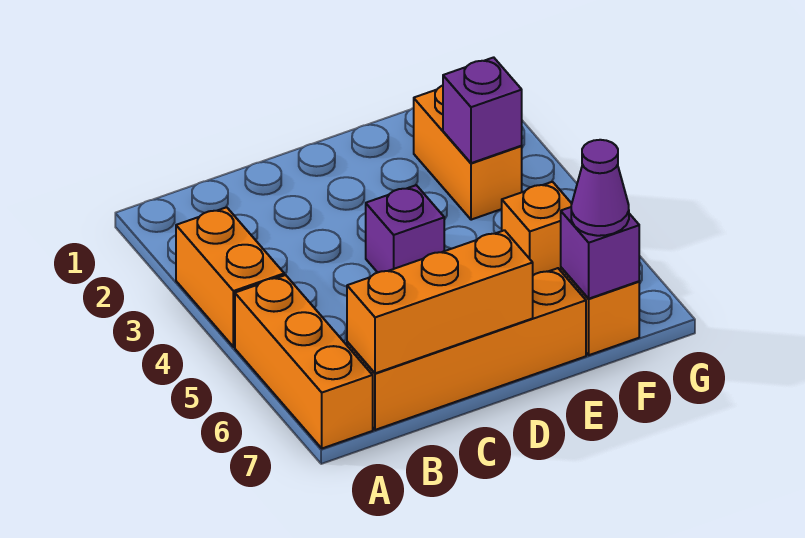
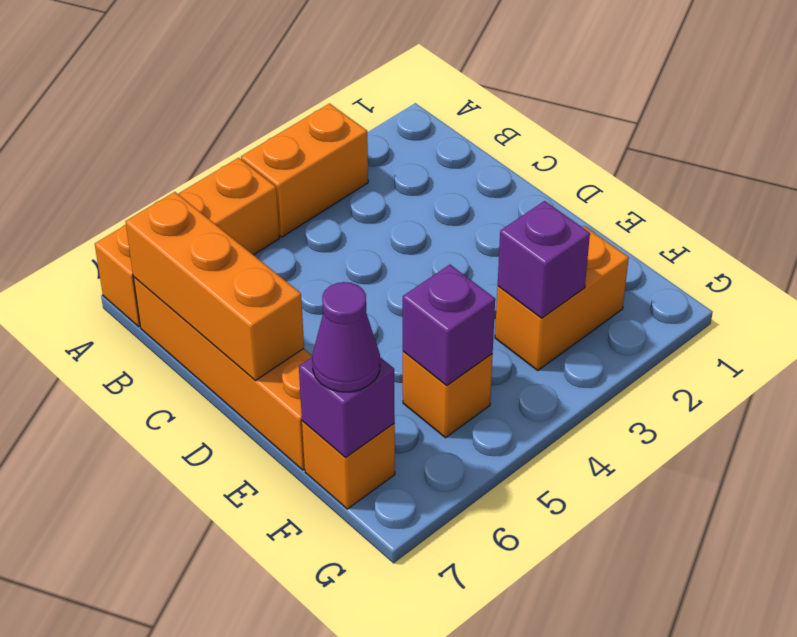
purple brick D4 level 1 -> purple brick F5 level 2

